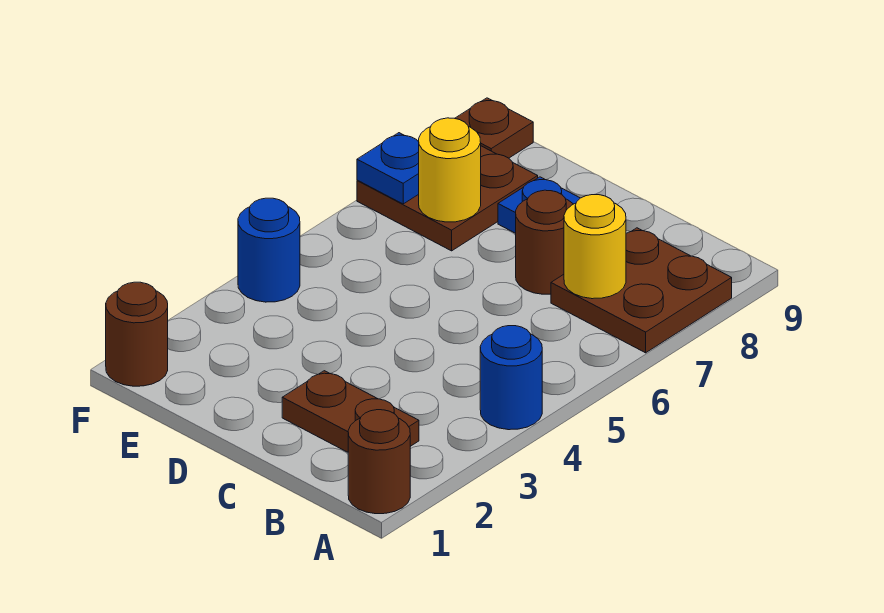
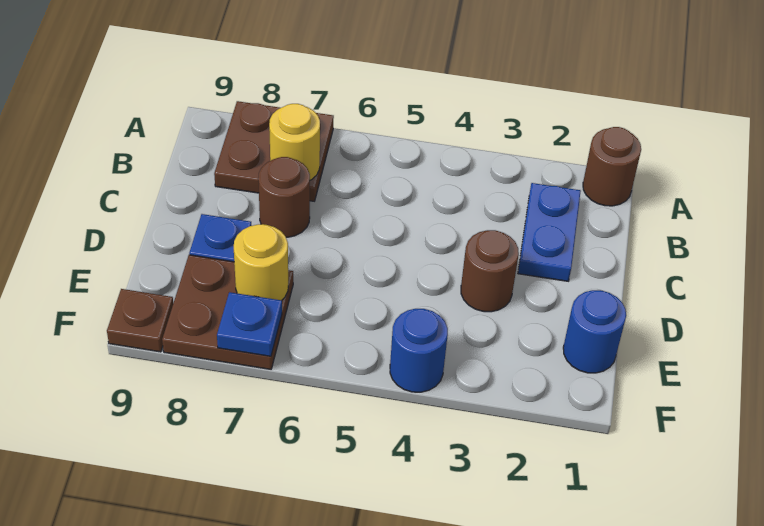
blue round brick A4 level 1 -> blue round brick E1 level 1
brown plate B2:C2 level 1 -> blue plate B2:C2 level 1
brown round brick F1 level 1 -> brown round brick D3 level 1

